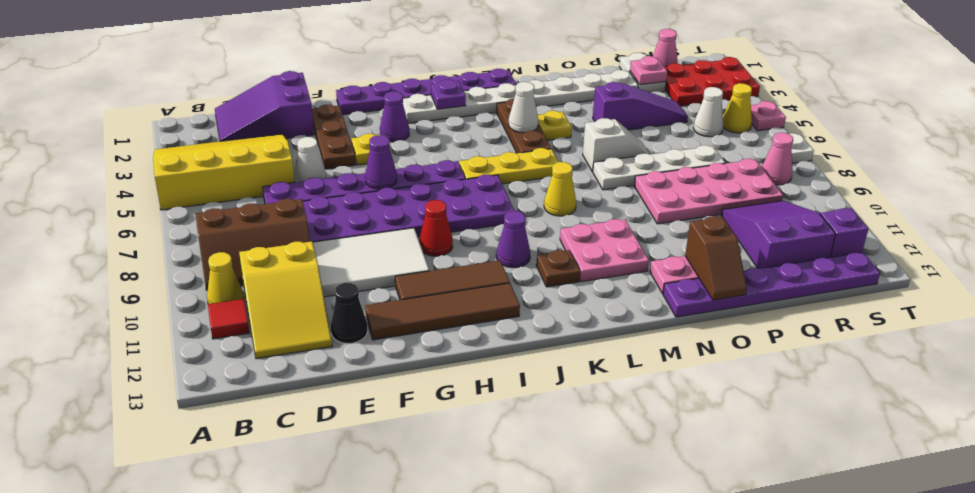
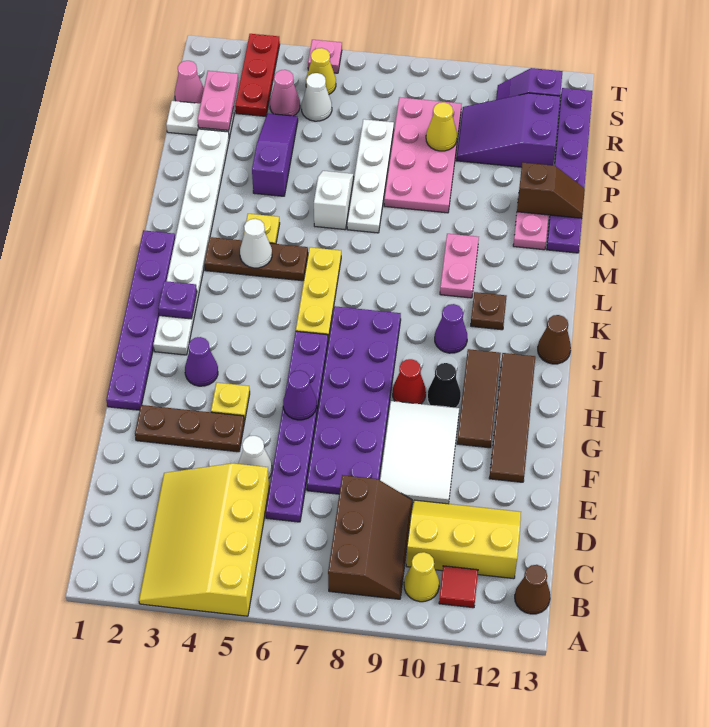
none -> brown cone B13 level 1
purple slope C1:E2 level 1 top E -> none
yellow slope C10:D12 level 1 top 10 -> yellow slope C10:D12 level 1 top C
black cone E12 level 1 -> black cone H10 level 1
none -> brown cone J13 level 1
yellow cone L8 level 1 -> yellow cone Q9 level 2
pink plate L10:M11 level 1 -> pink plate L10:M10 level 1
pink plate Q2 level 2 -> pink plate Q2:R2 level 2
red plate R2:T3 level 1 -> red plate R3:T3 level 1
pink cone S8 level 1 -> pink cone R4 level 1
white plate T7 level 1 -> none

